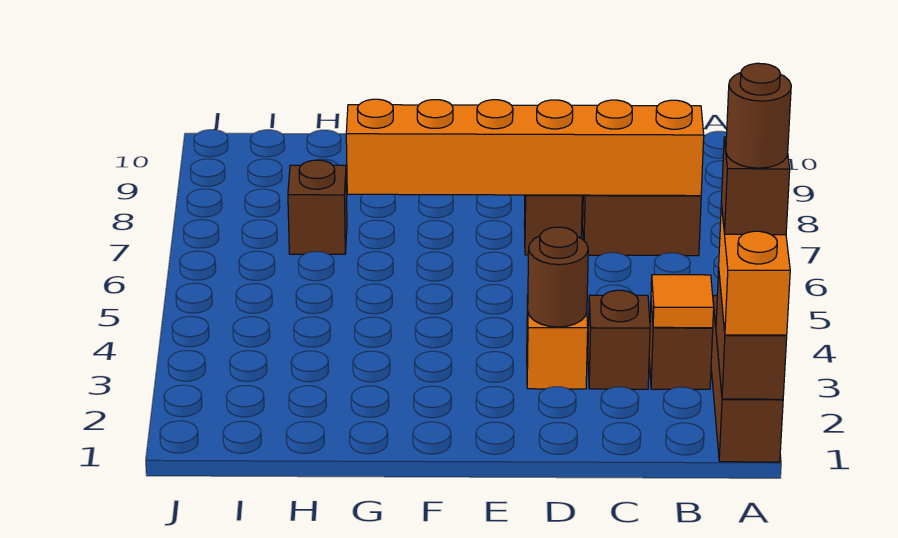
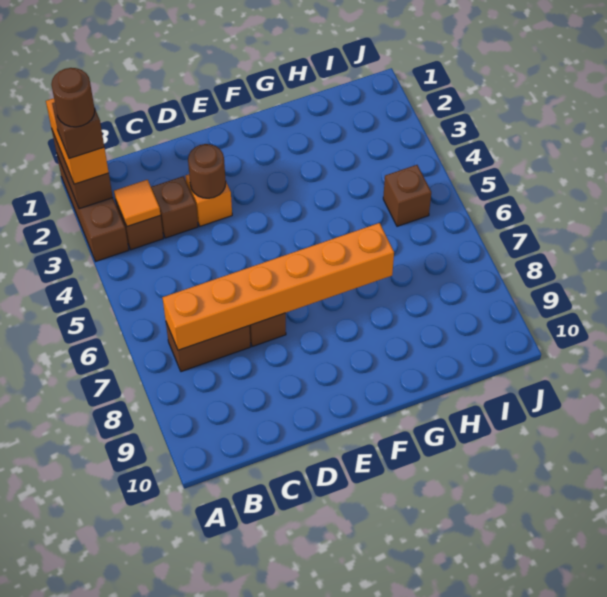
brown brick H7 level 1 -> brown brick I5 level 1

